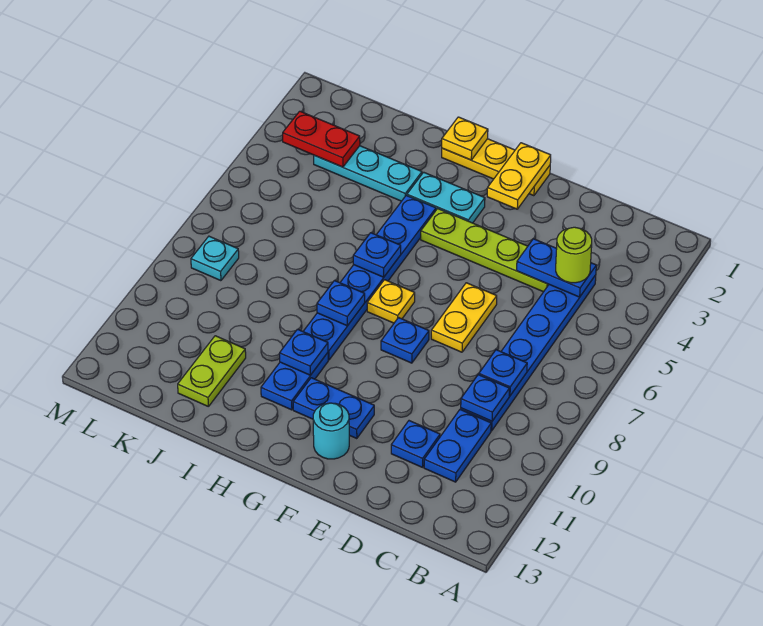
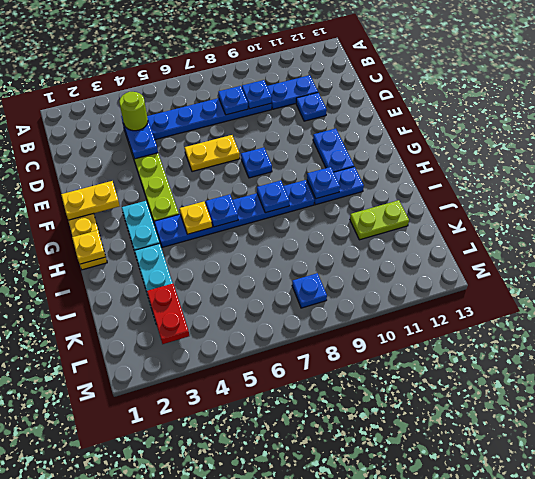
cyan round brick F12 level 1 -> none
yellow plate G7 level 1 -> yellow plate H5 level 2
cyan plate L8 level 1 -> blue plate L8 level 1

